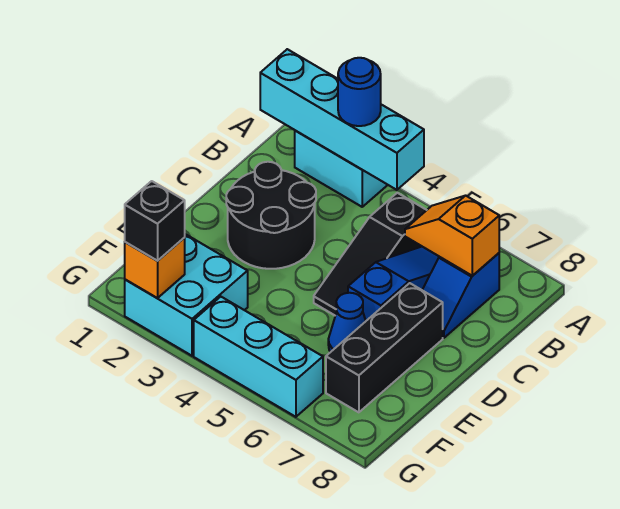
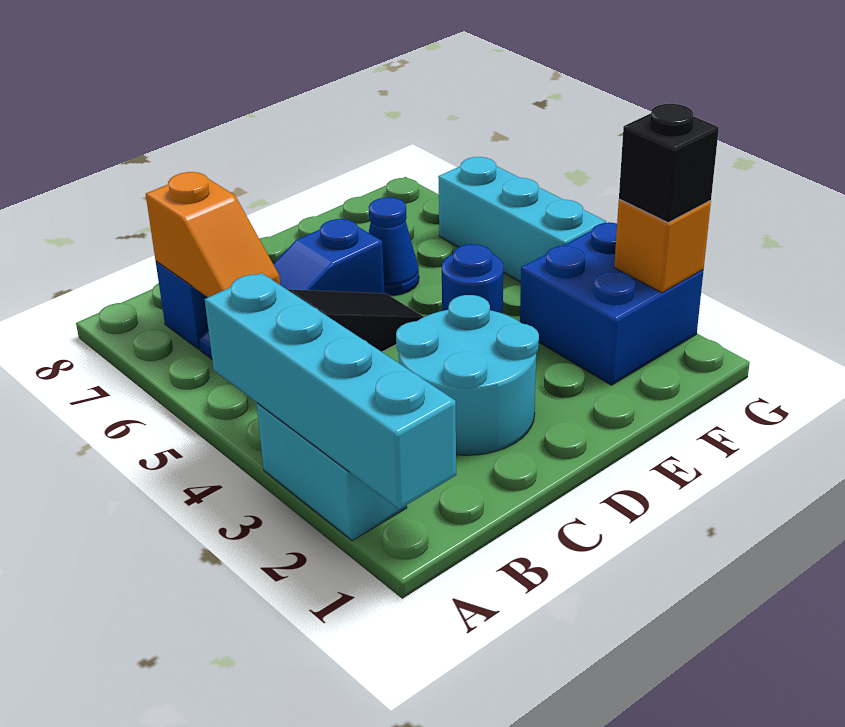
blue round brick A3 level 3 -> blue round brick E4 level 1
black round brick C2:D3 level 1 -> cyan round brick C2:D3 level 1
black brick D7:F7 level 1 -> none
cyan brick F2:G3 level 1 -> blue brick F2:G3 level 1

